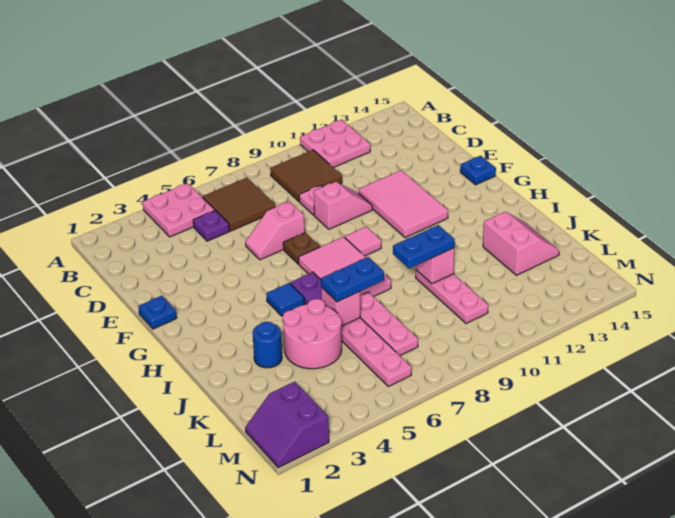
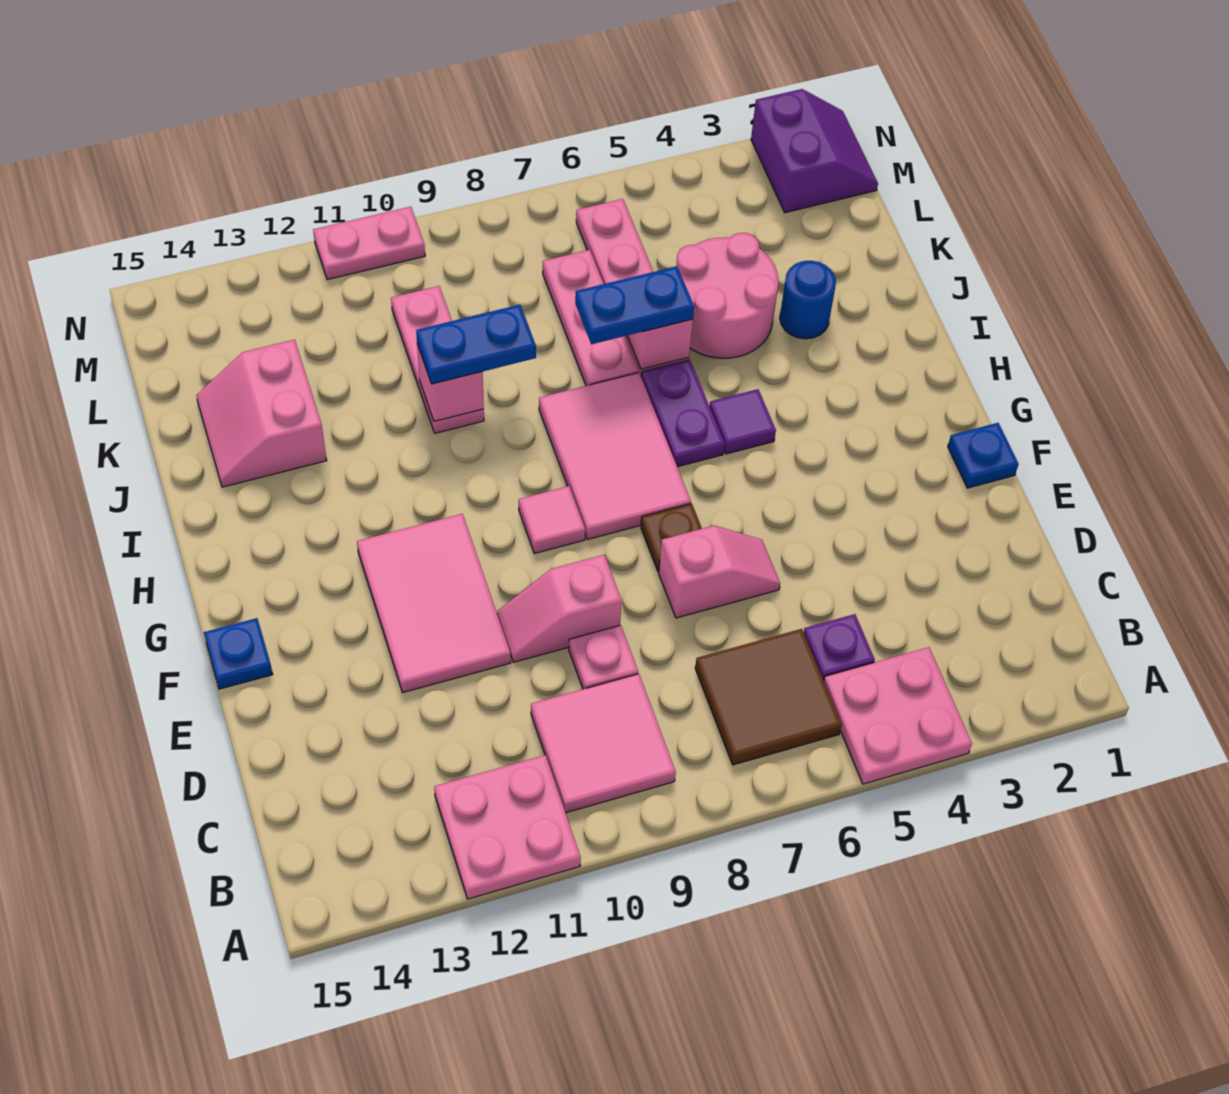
brown tile B9:C10 level 1 -> pink tile B9:C10 level 1
blue tile H5 level 1 -> purple tile H5 level 1
none -> pink plate N10:N11 level 1

